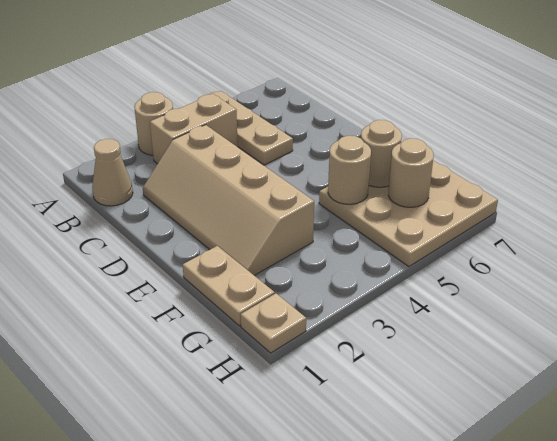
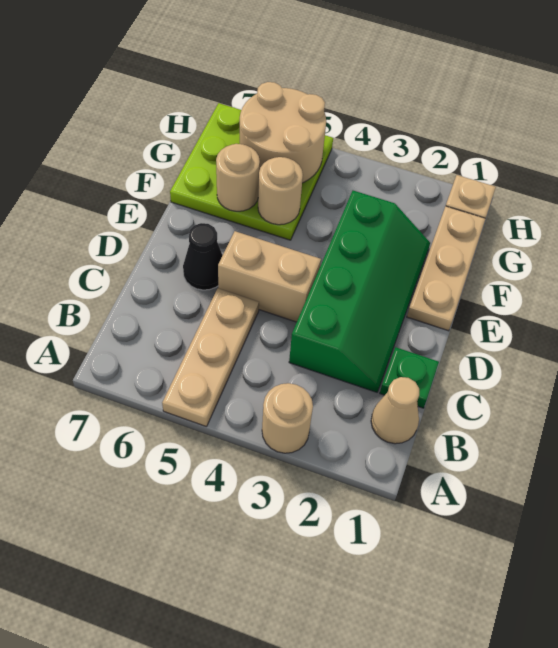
tan brick B3:B4 level 1 -> tan brick D4:D5 level 1
none -> green plate C1 level 1
tan slope C2:F3 level 1 top 3 -> green slope C2:F3 level 1 top 3
none -> black cone D6 level 1
tan plate F1:G1 level 1 -> tan plate E1:G1 level 1
tan plate F5:H7 level 1 -> lime plate F5:H7 level 1
tan round brick G6 level 2 -> tan round brick G5:H6 level 2

